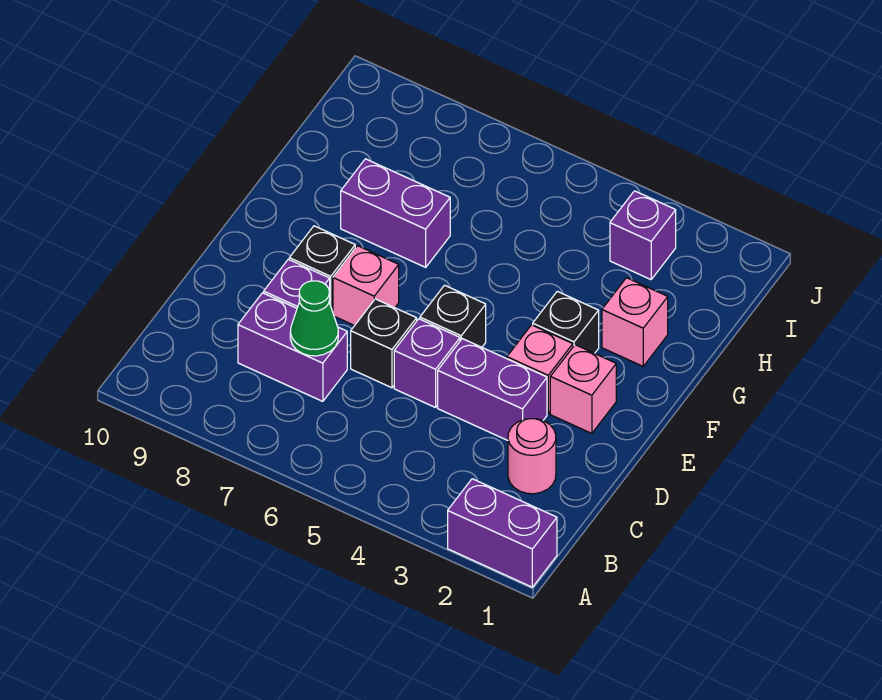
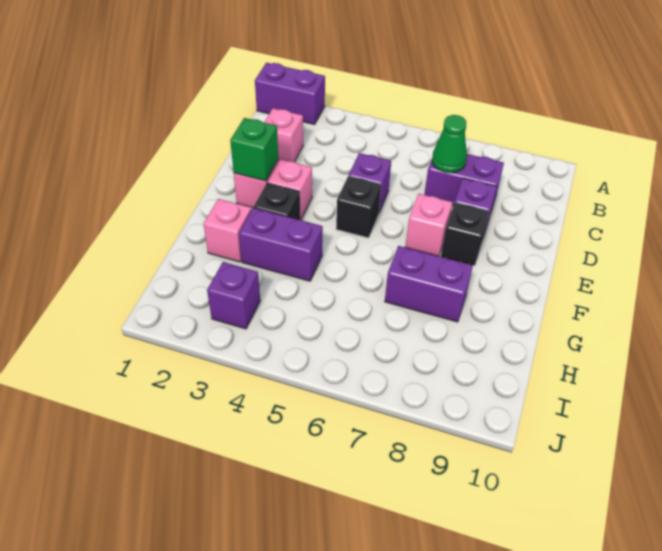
pink round brick C2 level 1 -> pink brick C2 level 1
purple brick D3:D4 level 1 -> purple brick G3:G4 level 1
black brick D6 level 1 -> none
none -> green brick E2 level 2

